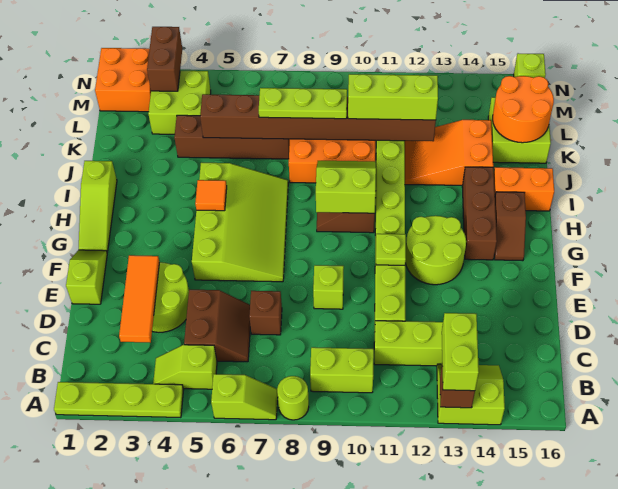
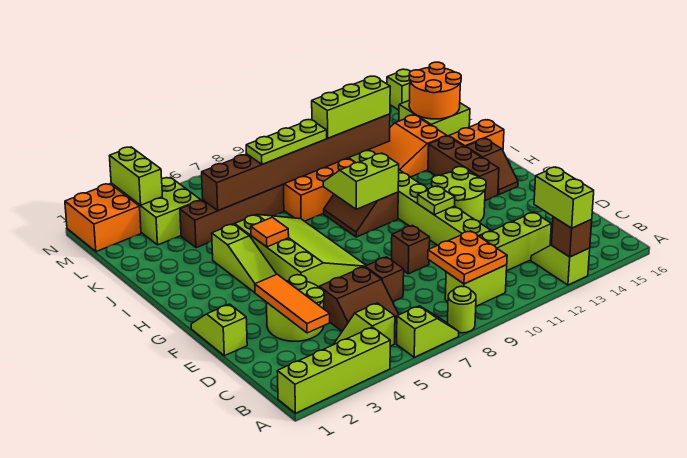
lime plate A1:A4 level 1 -> lime brick A1:A4 level 1
lime slope A13:B14 level 1 top A -> lime slope A13:B13 level 1 top A
none -> orange plate B9:C10 level 2
brown slope C5:D6 level 1 top 5 -> brown slope C5:D6 level 1 top D
lime brick E9 level 1 -> brown brick E9 level 1
lime slope G1:I1 level 1 top I -> lime slope G4:I4 level 1 top I
brown brick M3:N3 level 2 -> lime brick M3:N3 level 2

